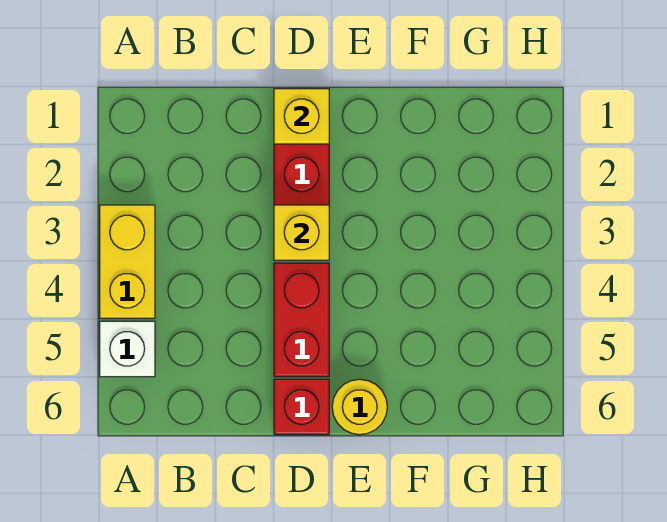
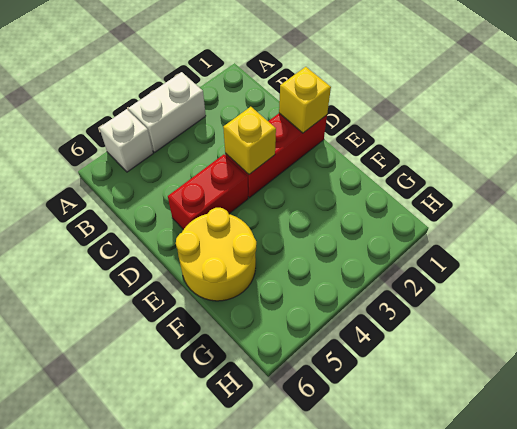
yellow brick A3:A4 level 1 -> white brick A3:A4 level 1
red brick D6 level 1 -> none
yellow round brick E6 level 1 -> yellow round brick E5:F6 level 1

